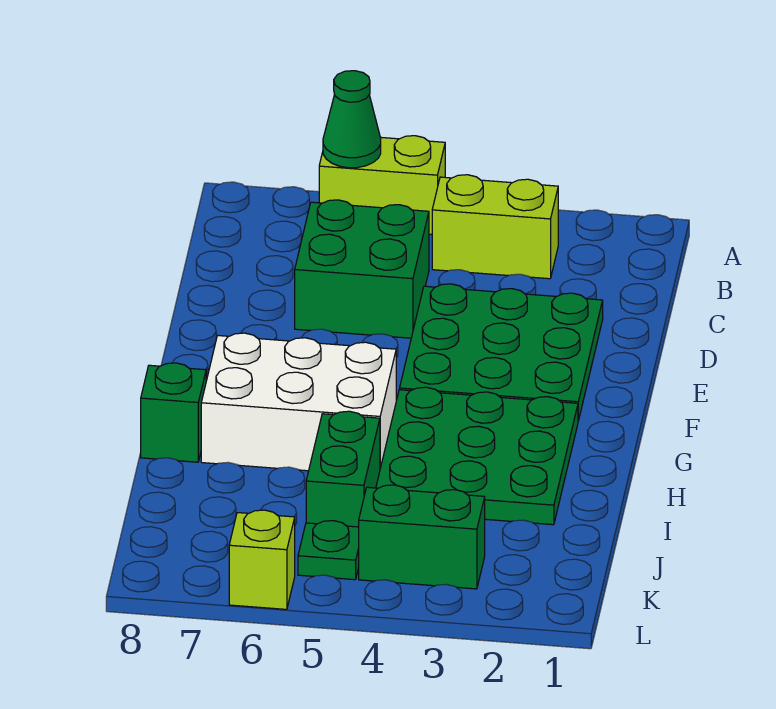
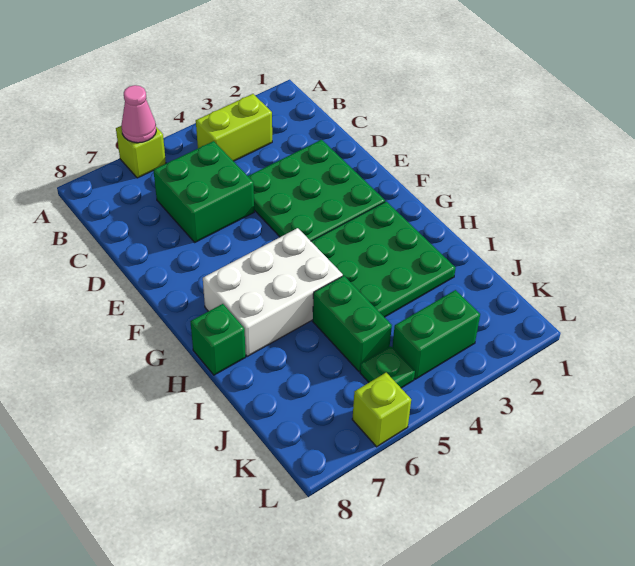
lime brick A5:A6 level 1 -> lime brick A6 level 1
green cone A6 level 2 -> pink cone A6 level 2

